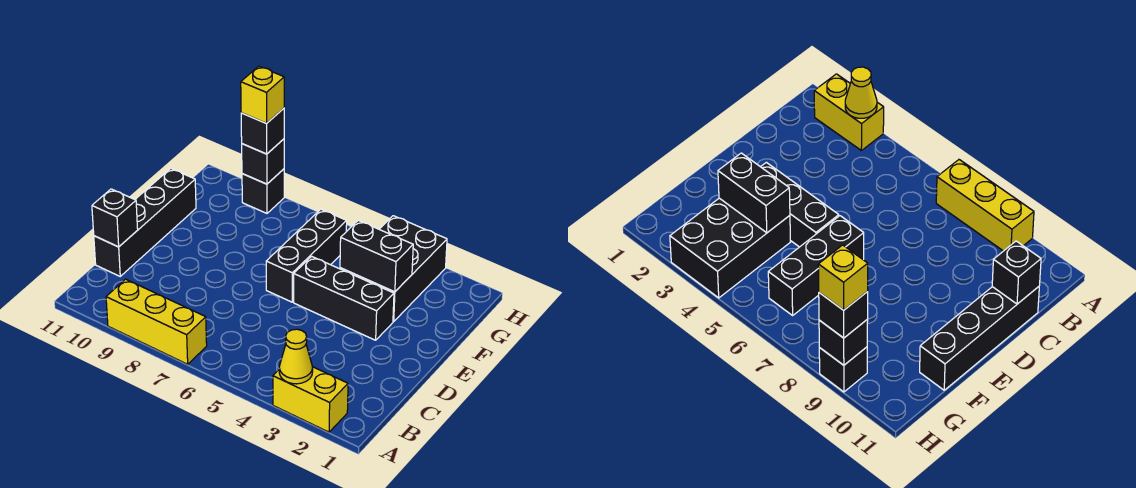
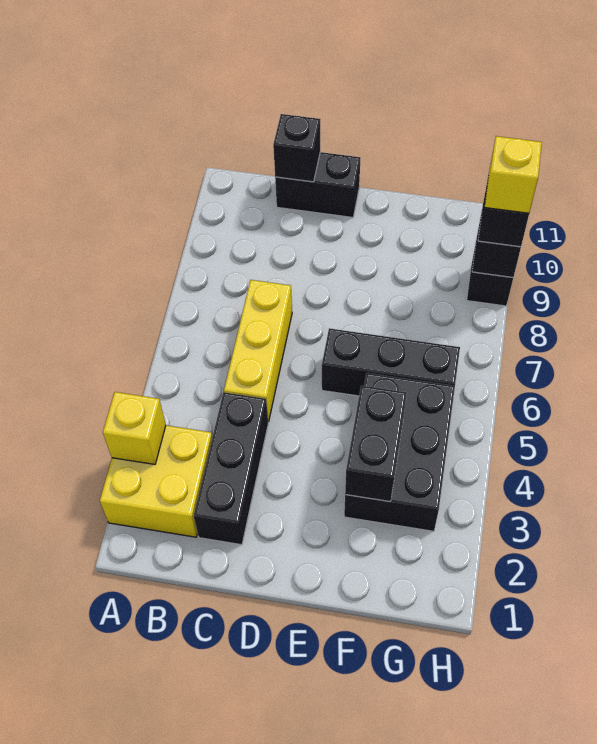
yellow brick A2:A3 level 1 -> yellow brick A2:B3 level 1
yellow cone A3 level 2 -> yellow brick A3 level 2
yellow brick A7:A9 level 1 -> yellow brick C5:C7 level 1
black brick C11:F11 level 1 -> black brick C11:D11 level 1
black brick E3:E5 level 1 -> black brick C2:C4 level 1
black brick F3:H4 level 1 -> black brick F3:G5 level 1

